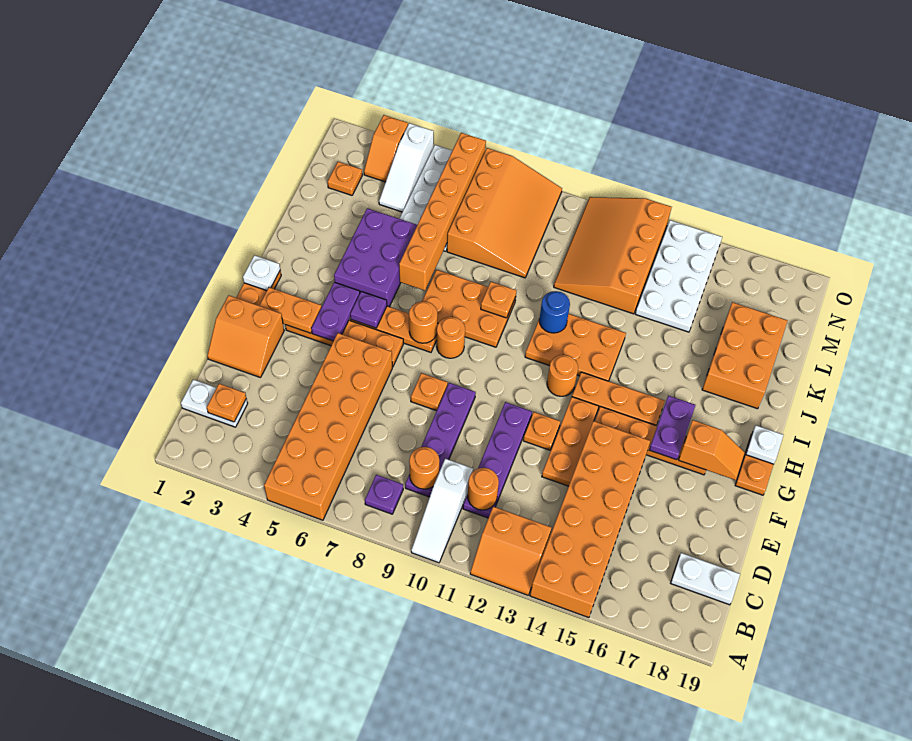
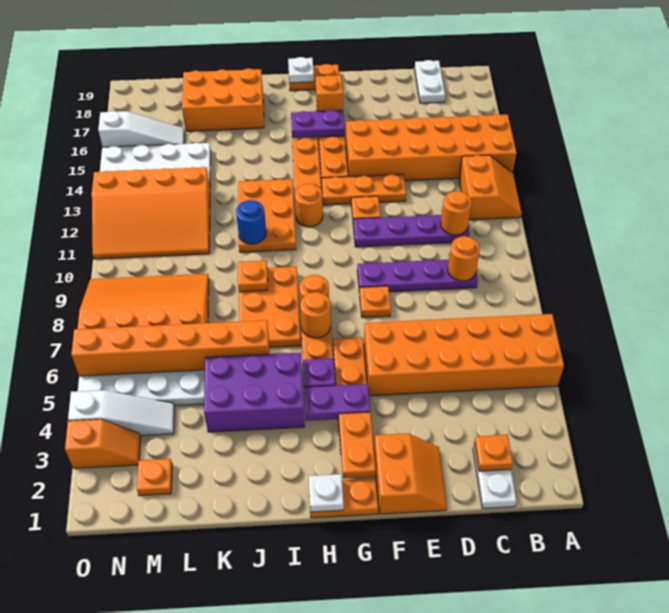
white slope A10:C10 level 1 top C -> white slope M16:O16 level 1 top O
purple plate B8 level 1 -> none

